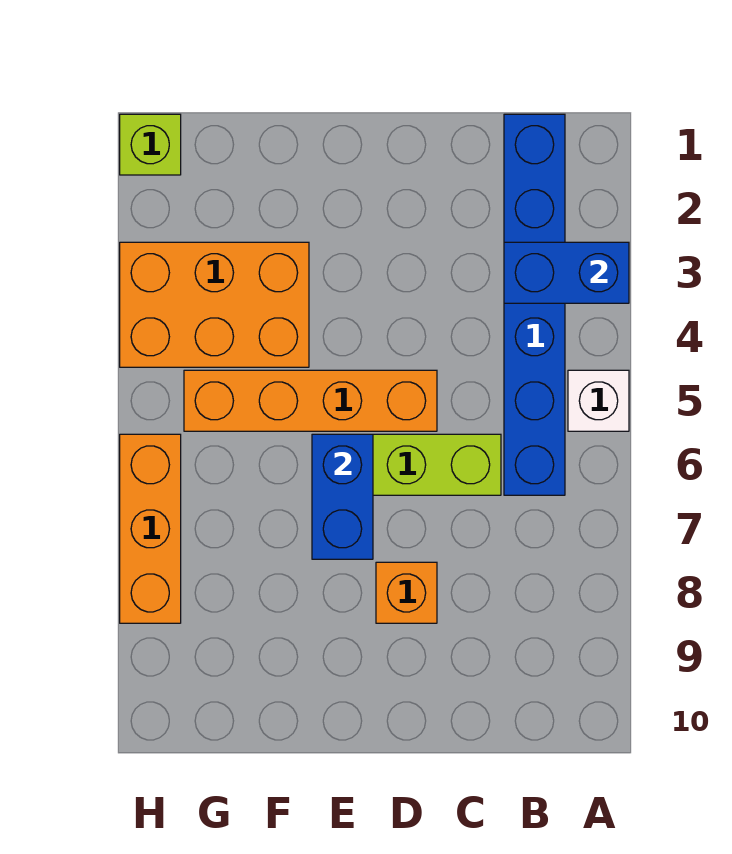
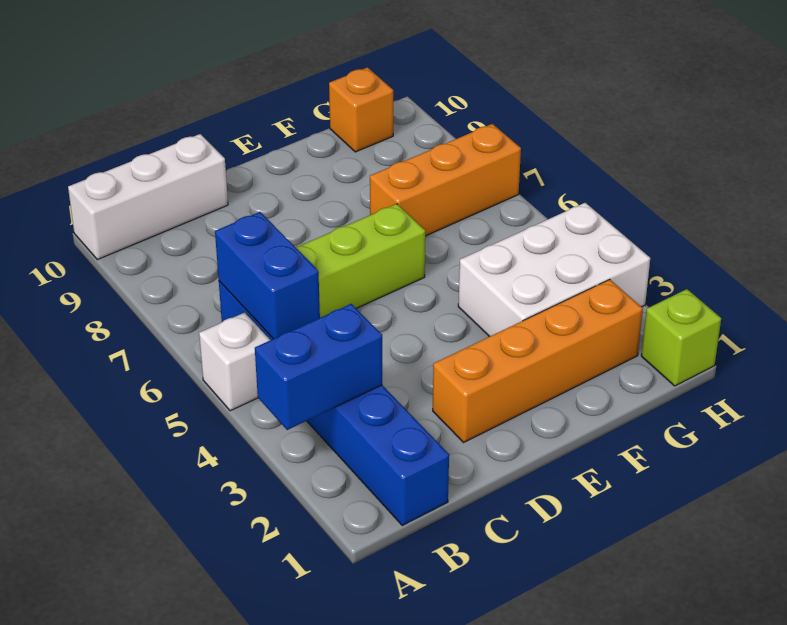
none -> white brick A10:C10 level 1
orange brick D5:G5 level 1 -> orange brick D2:G2 level 1
orange brick D8 level 1 -> orange brick G10 level 1
blue brick E6:E7 level 2 -> blue brick B5:B6 level 2
orange brick F3:H4 level 1 -> white brick F3:H4 level 1
orange brick H6:H8 level 1 -> orange brick F7:H7 level 1

